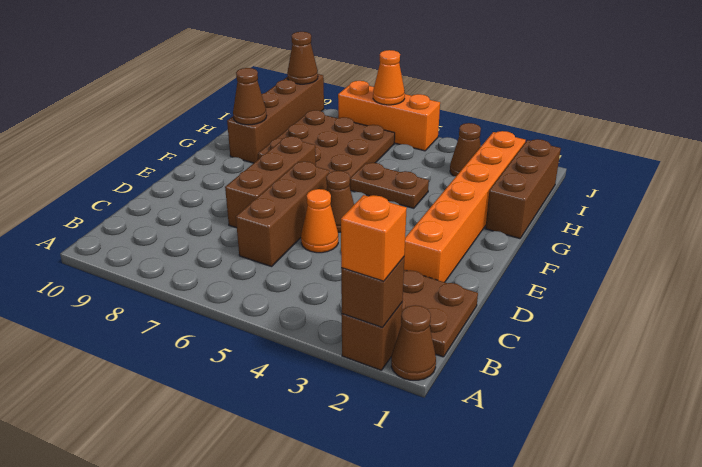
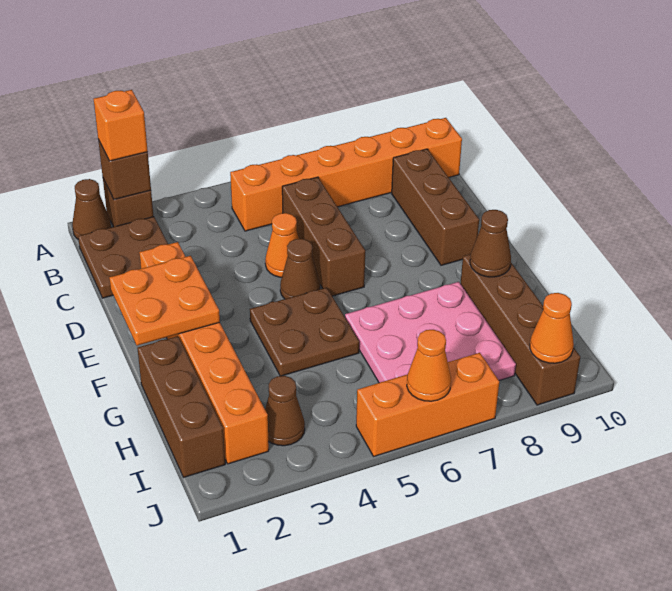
none -> orange brick B5:B10 level 1
brown brick D7:F7 level 1 -> brown brick C9:E9 level 1
none -> orange plate E1:F2 level 2
brown plate G4:G5 level 1 -> brown plate F4:G5 level 1
brown plate G6:I8 level 1 -> pink plate G6:I8 level 1
brown cone J9 level 2 -> orange cone J9 level 2

